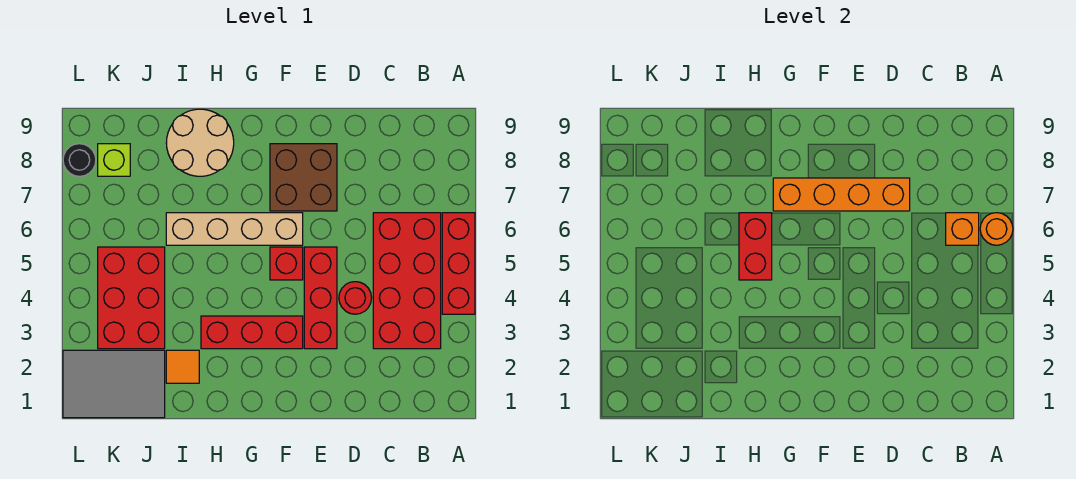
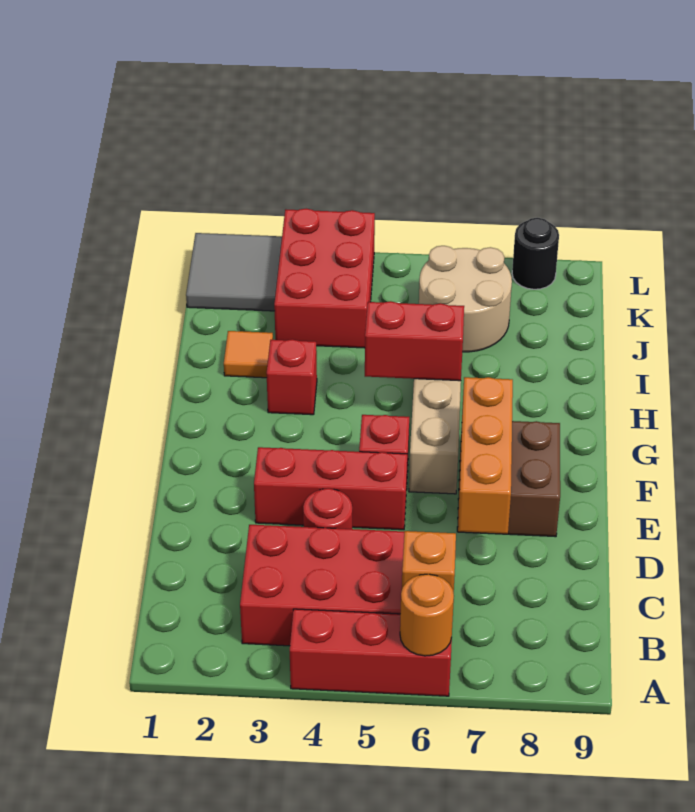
orange brick D7:G7 level 2 -> orange brick D7:F7 level 2
red brick F3:H3 level 1 -> red brick H3 level 1
tan round brick H8:I9 level 1 -> tan round brick J6:K7 level 1
grey tile J1:L2 level 1 -> grey tile K1:L2 level 1
red brick J3:K5 level 1 -> red brick J3:L4 level 1
lime brick K8 level 1 -> none

